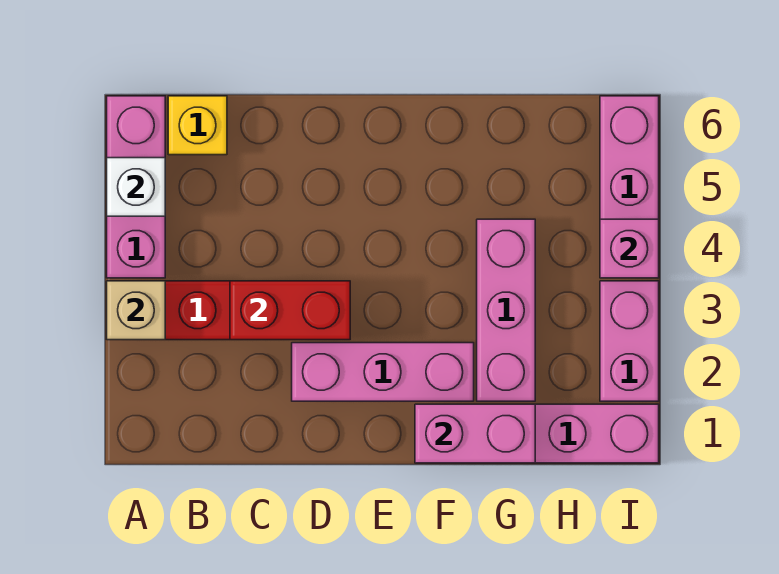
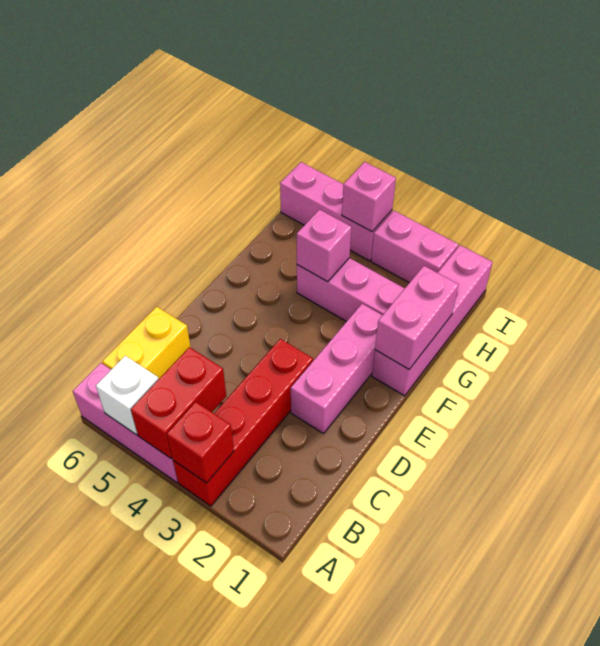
tan brick A3 level 2 -> red brick A3 level 2
yellow brick B6 level 1 -> yellow brick B6:C6 level 1
red brick C3:D3 level 2 -> red brick A4:B4 level 2
none -> pink brick G4 level 2

